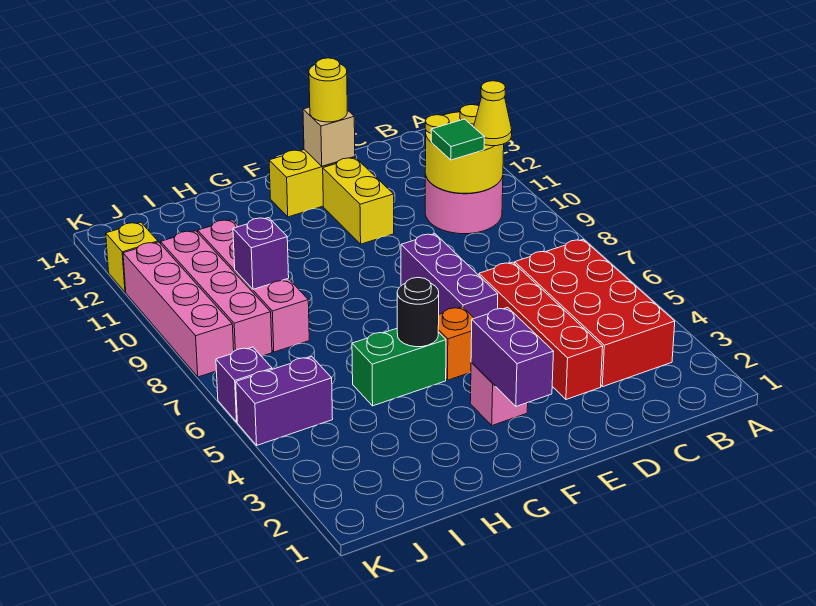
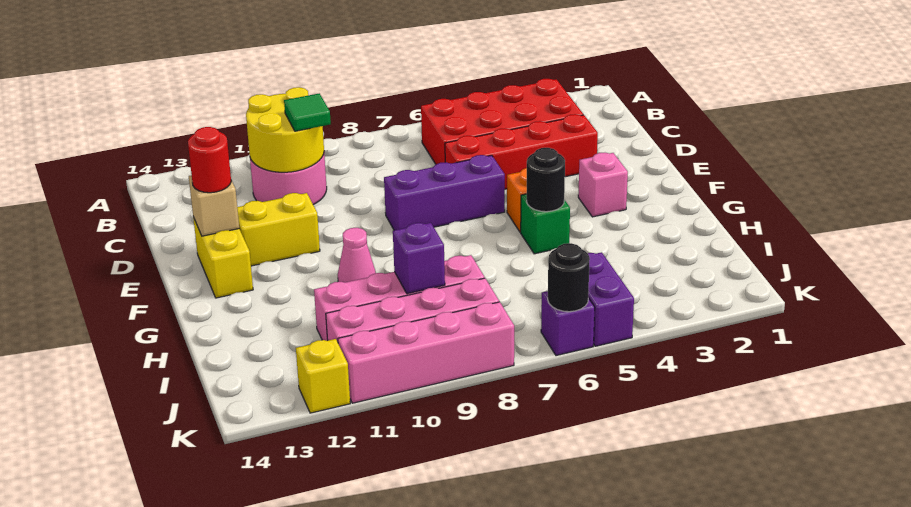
yellow cone B10 level 3 -> none
yellow round brick E13 level 3 -> red round brick E13 level 3
purple brick F2:F3 level 2 -> none
green brick G5:H5 level 1 -> green brick G5 level 1
none -> pink cone G10 level 1
none -> black round brick K6 level 2

